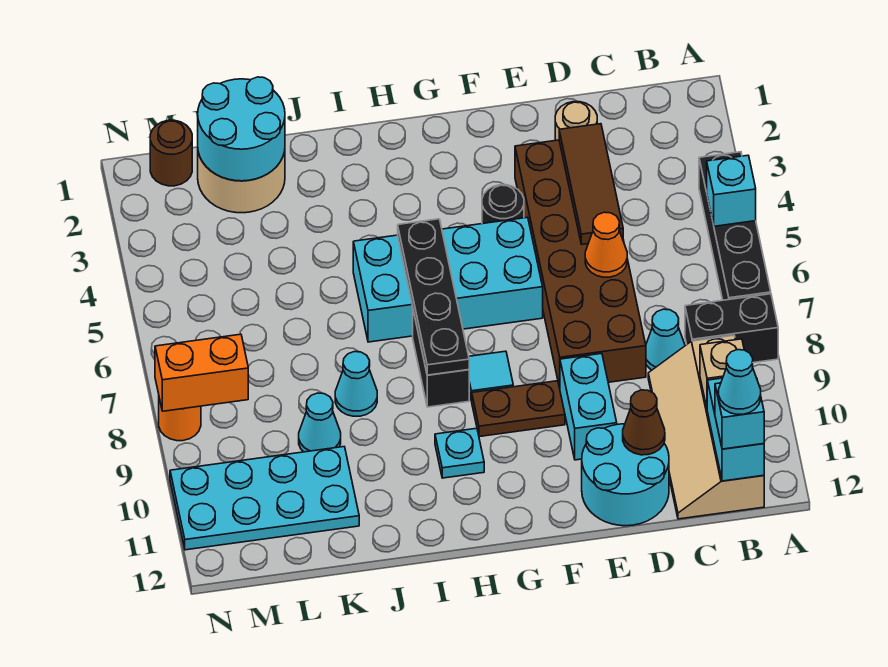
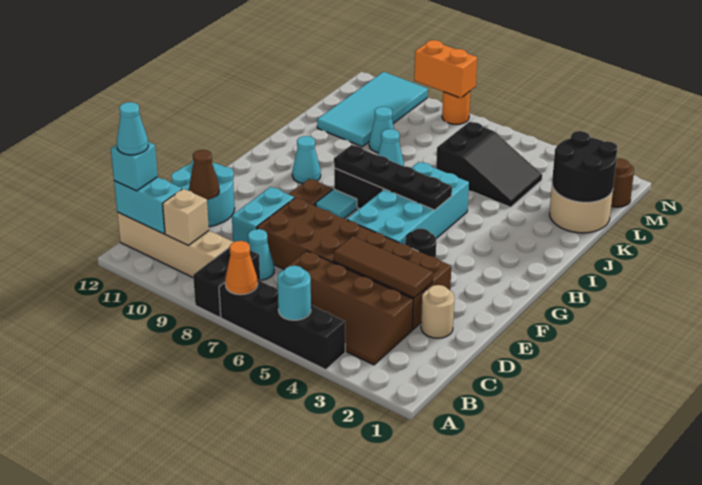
cyan brick A5 level 2 -> cyan round brick A5 level 2
none -> brown slope B3:C6 level 1 top C
orange cone D6 level 2 -> orange cone A7 level 2
cyan brick E9:E10 level 1 -> cyan brick D9:E9 level 1
cyan plate H10 level 1 -> cyan cone H10 level 1
cyan round brick K1:L2 level 2 -> black round brick K1:L2 level 2
none -> black slope K4:L6 level 1 top 6
cyan plate K10:N11 level 1 -> cyan tile K10:N11 level 1
orange brick M8:N8 level 2 -> orange brick N8:N9 level 2

